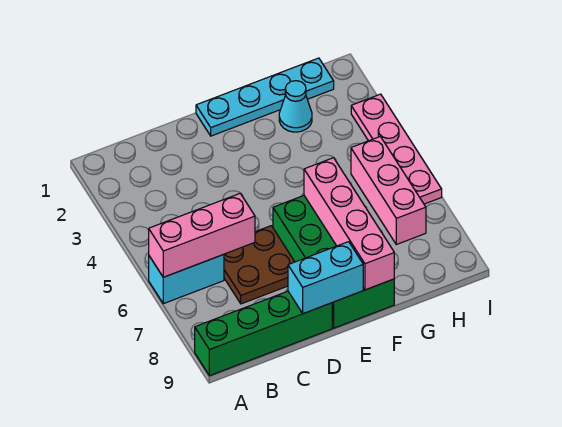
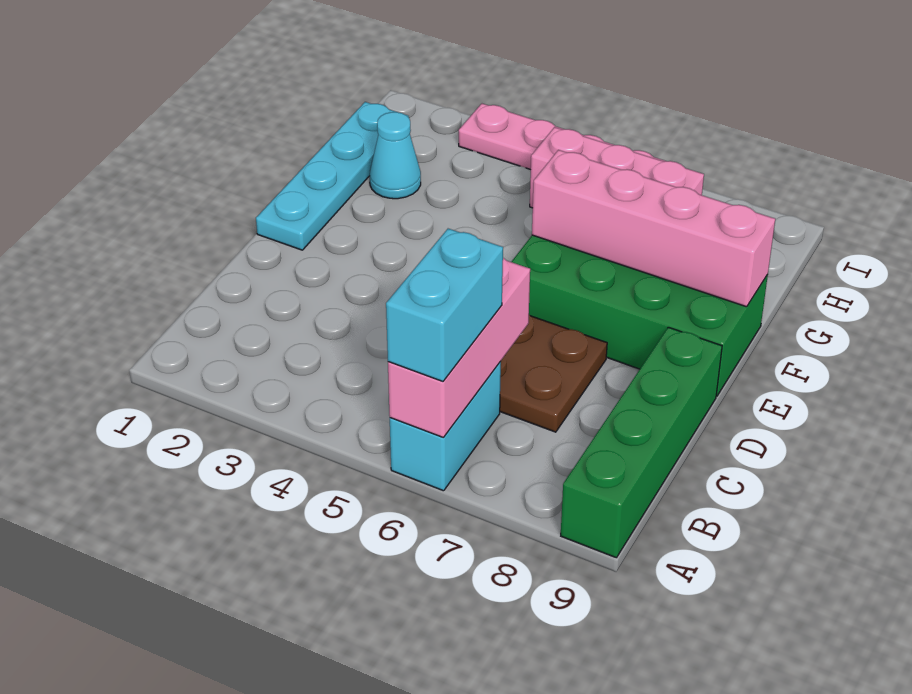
cyan brick D9:E9 level 2 -> cyan brick A6:B6 level 3

